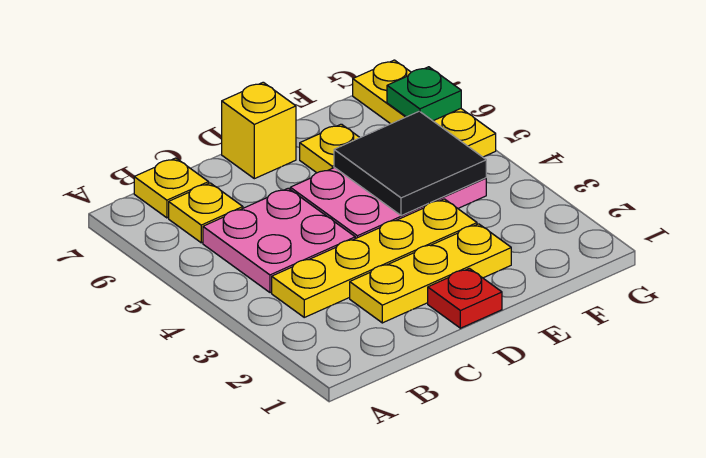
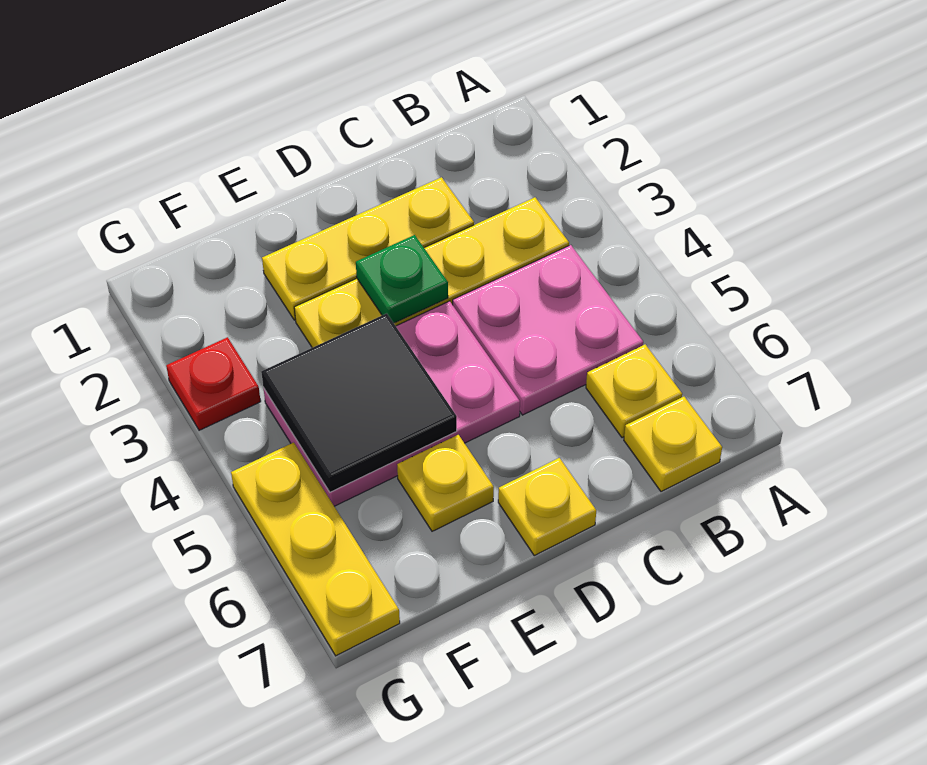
red plate D1 level 1 -> red plate G3 level 1
yellow brick D7 level 1 -> yellow plate D7 level 1
green plate G6 level 2 -> green plate D3 level 2

